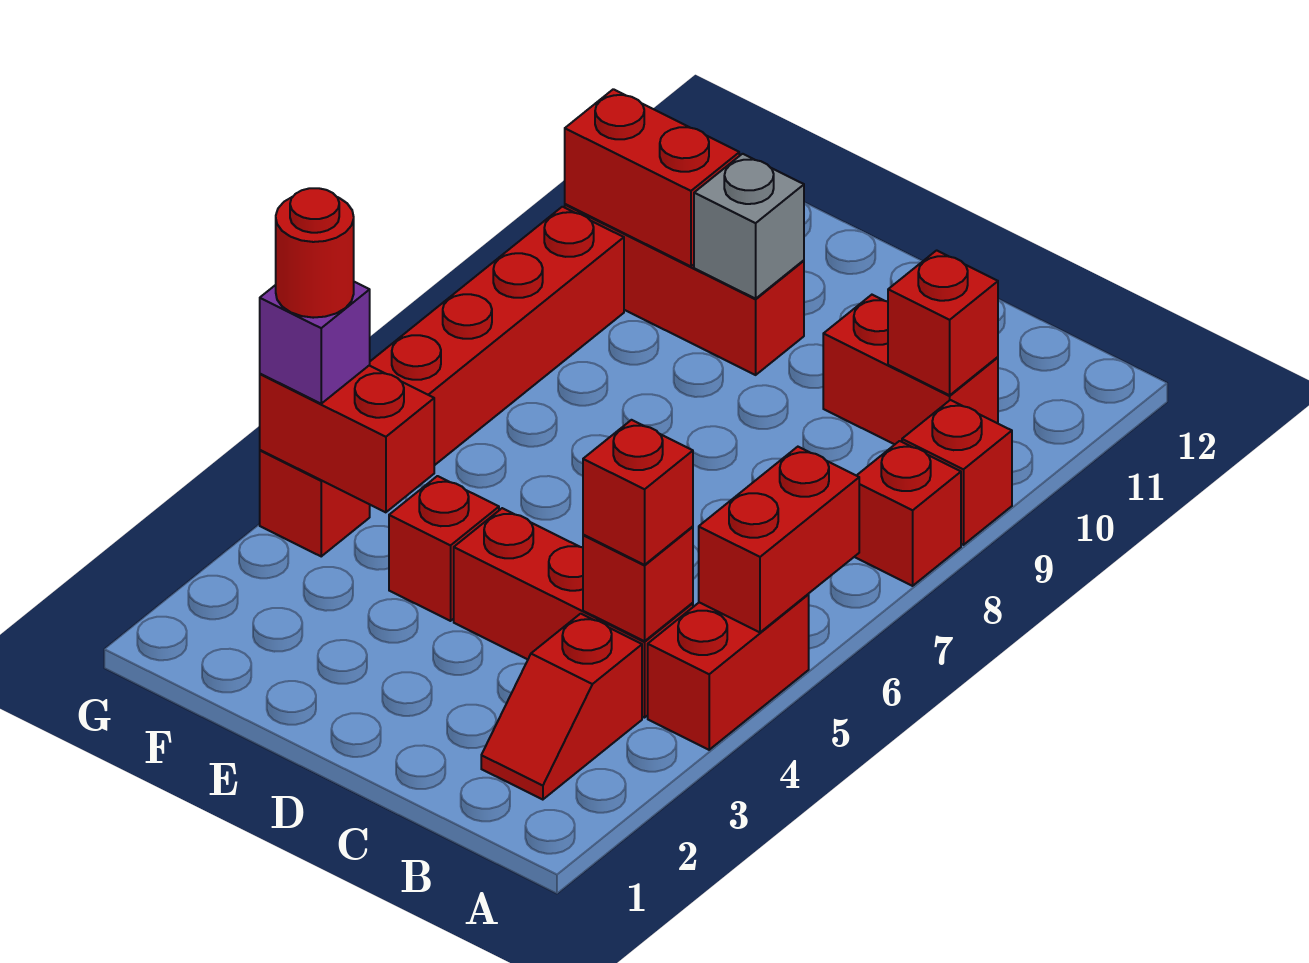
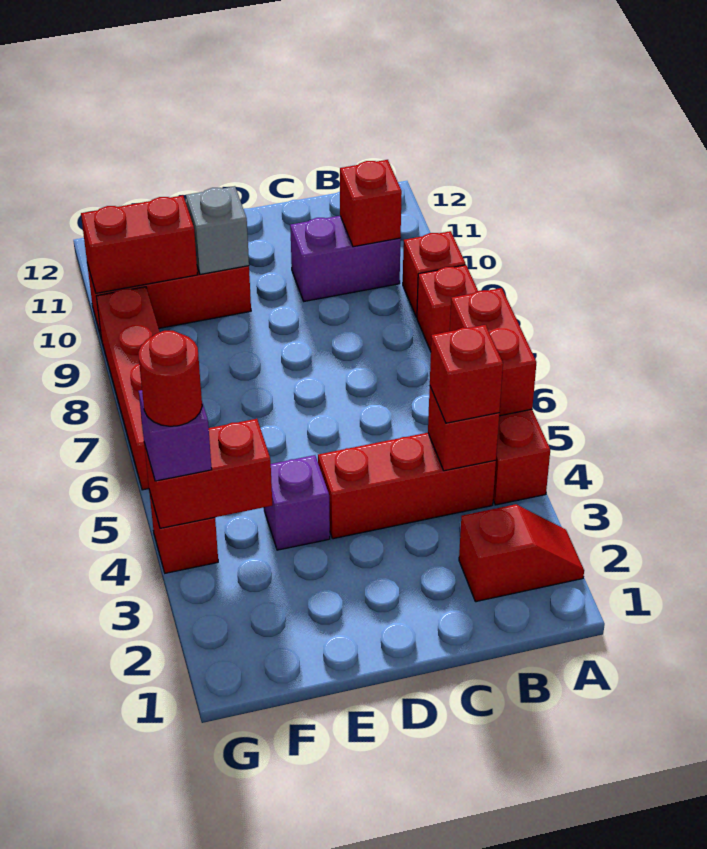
red slope B2:B3 level 1 top 3 -> red slope A2:B2 level 1 top B
red brick B10:C10 level 1 -> purple brick B10:C10 level 1
red brick E4 level 1 -> purple brick E4 level 1

